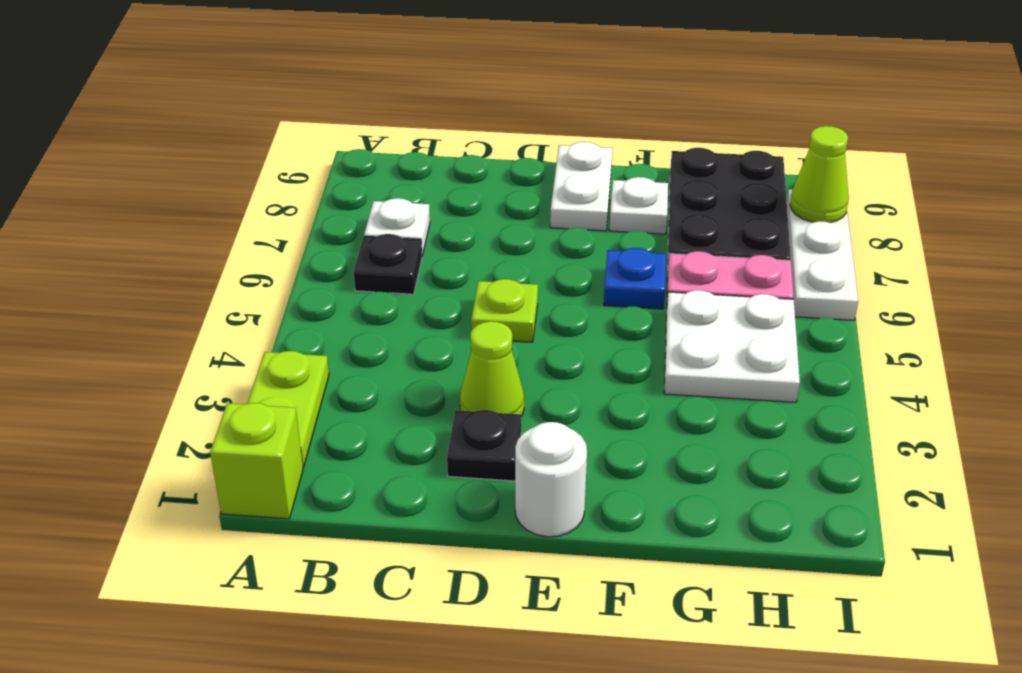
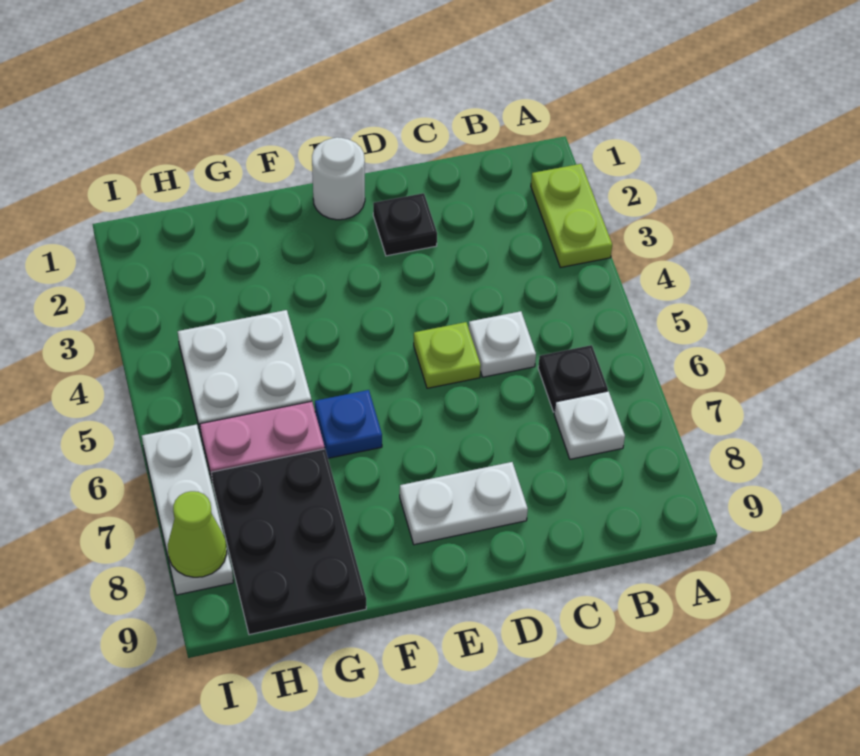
lime brick A1 level 1 -> none
lime cone D3 level 1 -> none
white plate E8:E9 level 1 -> white plate D8:E8 level 1
white plate F8 level 1 -> white plate C5 level 1

